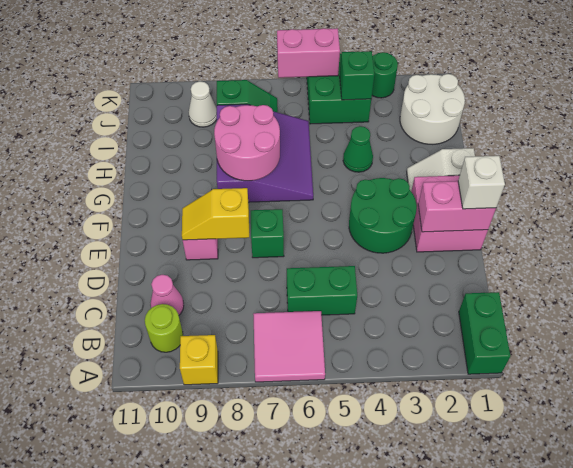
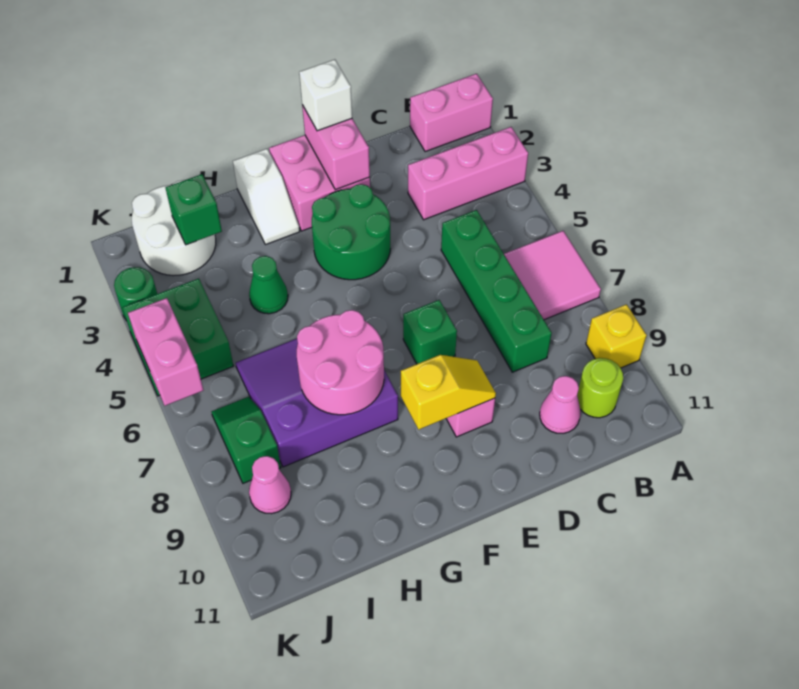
green brick A1:B1 level 1 -> pink brick A1:B1 level 1
none -> pink brick A3:C3 level 1
green brick C5:C6 level 1 -> green brick C5:C8 level 1
yellow slope E8:E9 level 2 top 8 -> yellow slope E9:F9 level 2 top F
green brick J4 level 2 -> green brick I2 level 2
white cone J9 level 1 -> pink cone J9 level 1

